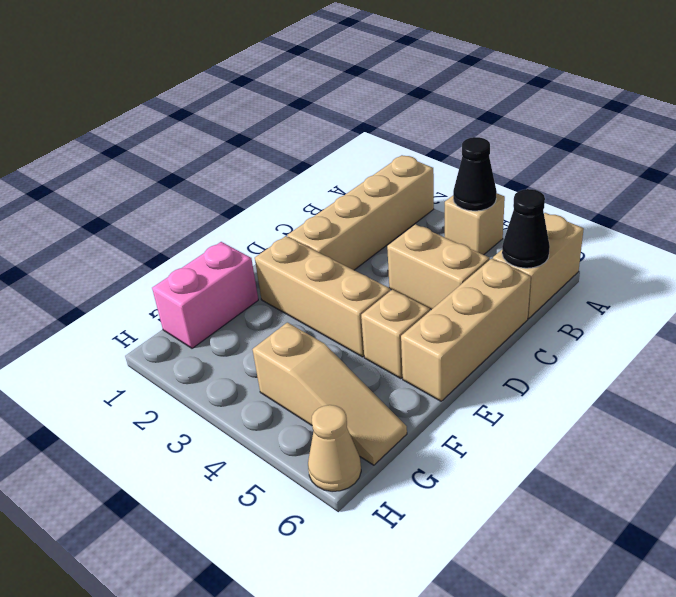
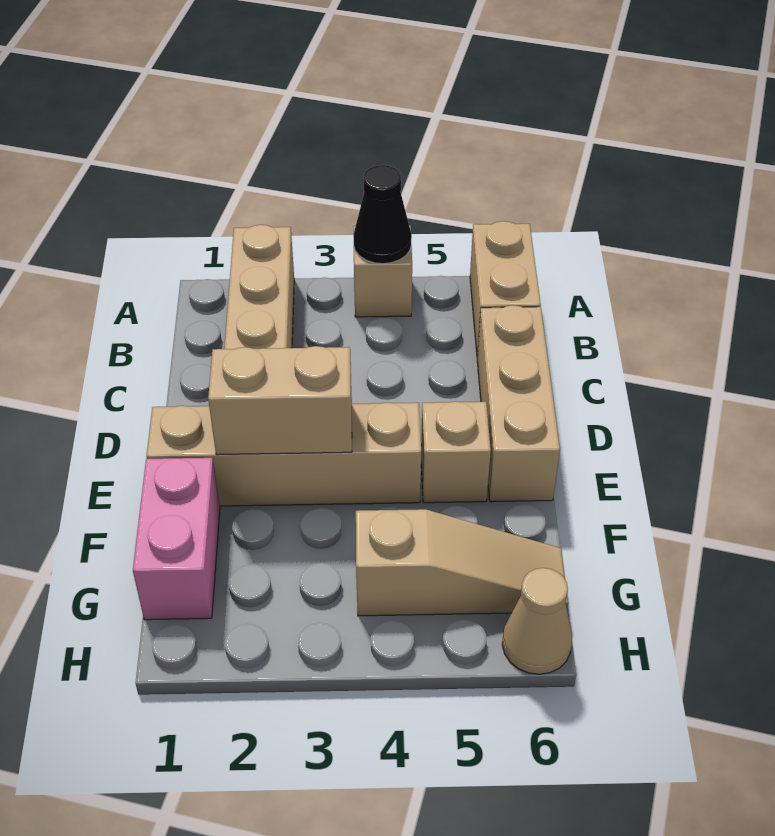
black cone B6 level 2 -> none
tan brick C4:C5 level 1 -> tan brick E2:E3 level 2
tan brick E2:E4 level 1 -> tan brick E1:E4 level 1

